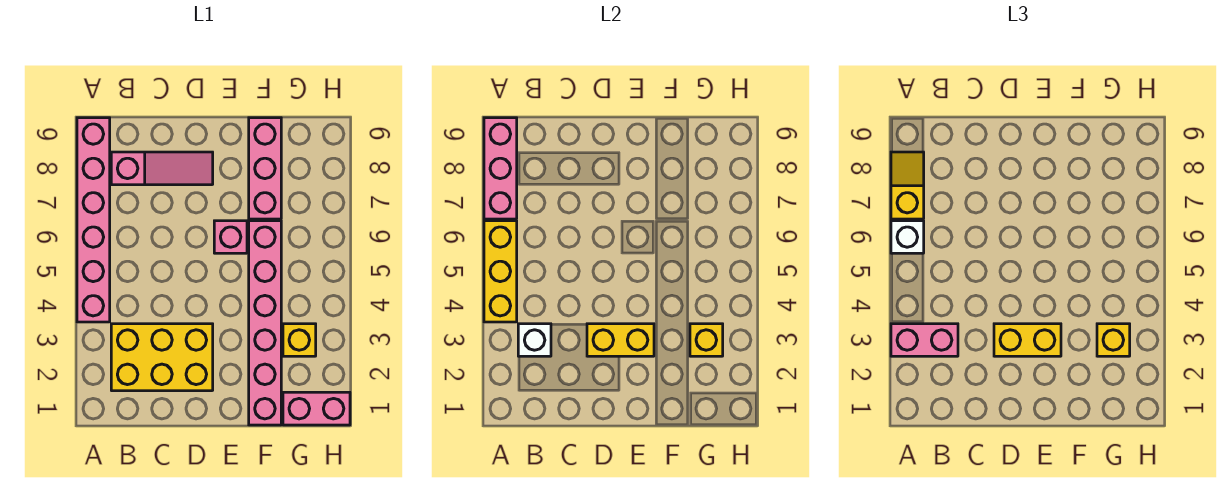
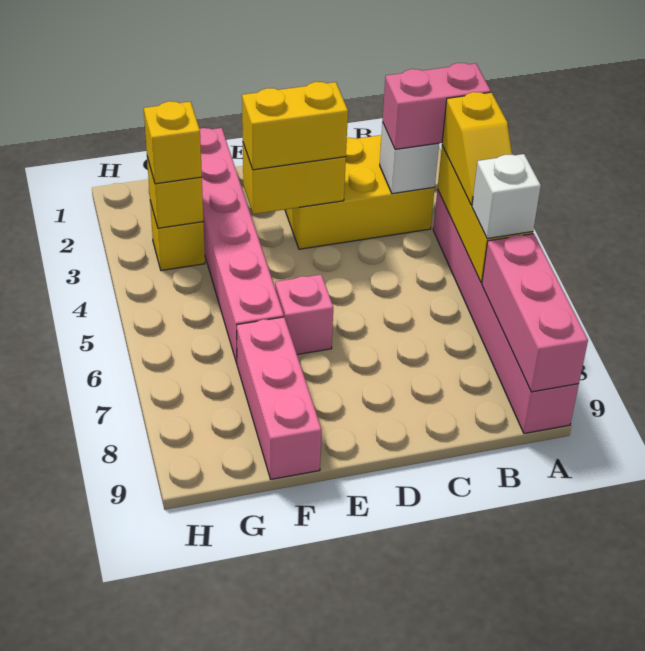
yellow slope A7:A8 level 3 top 7 -> yellow slope A4:A5 level 3 top 4
pink slope B8:D8 level 1 top B -> none
pink brick G1:H1 level 1 -> none

